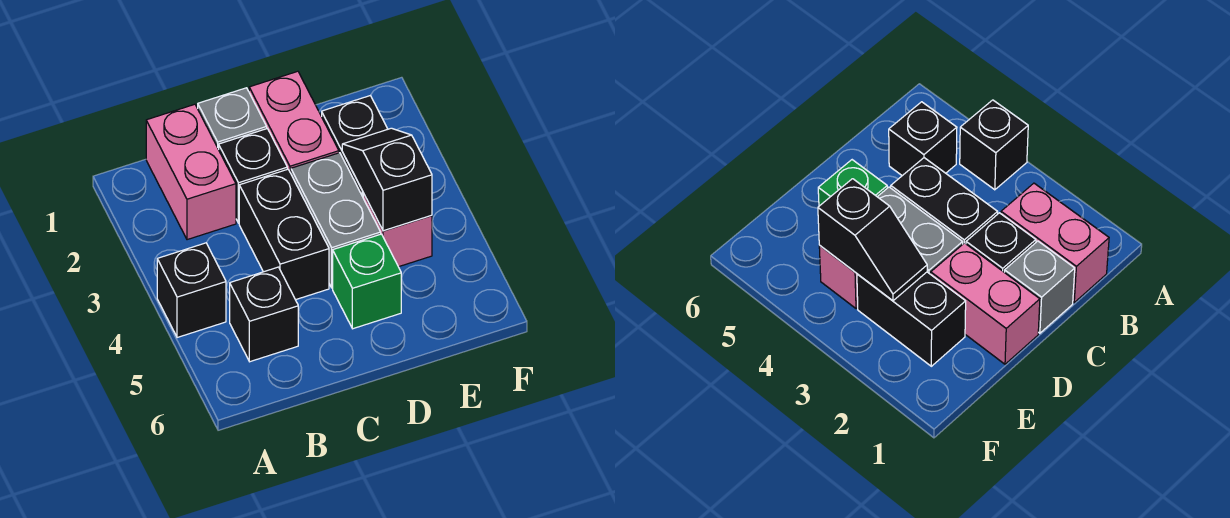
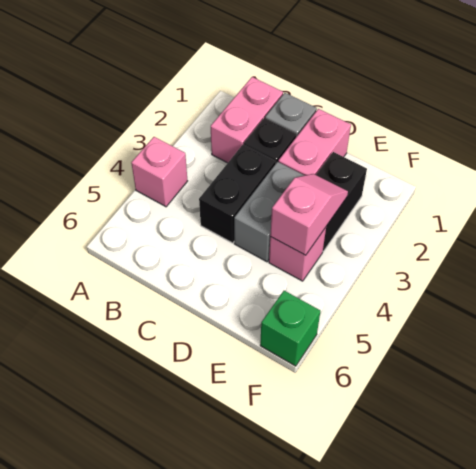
black brick A4 level 1 -> pink brick A4 level 1
black brick B5 level 1 -> none
green brick D5 level 1 -> green brick F6 level 1
black slope E3:E4 level 2 top 4 -> pink slope E3:E4 level 2 top 4

